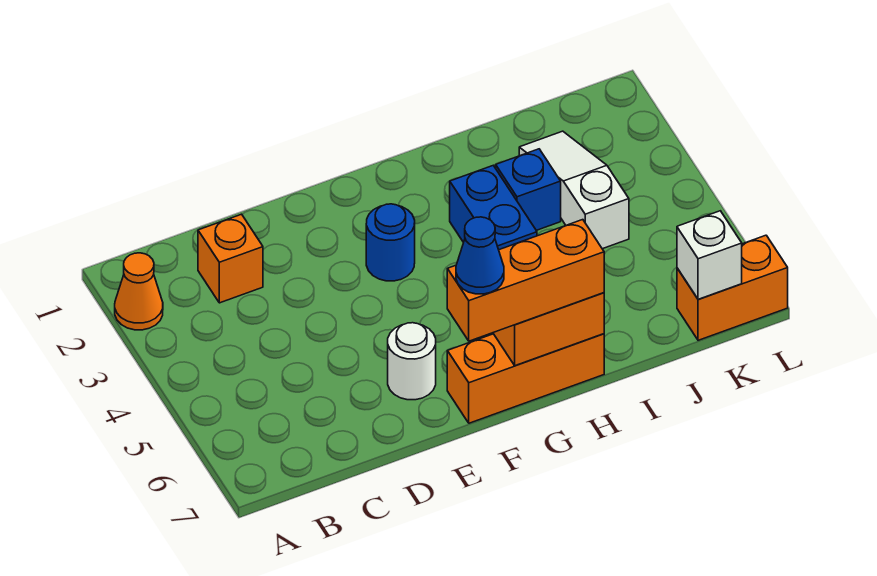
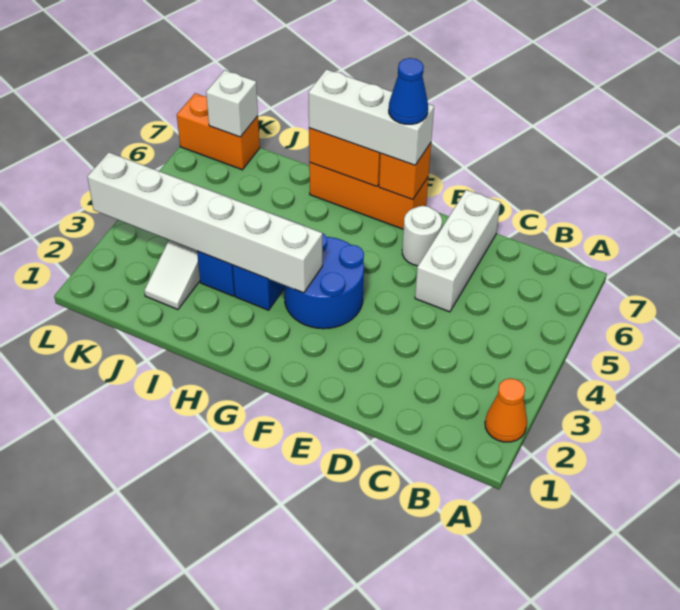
orange brick C2 level 1 -> orange brick F7 level 2
none -> white brick D5:D7 level 1
blue round brick F3 level 1 -> blue round brick F3:G4 level 1
orange brick F7:H7 level 3 -> white brick F7:H7 level 3
none -> white brick G3:L3 level 2

